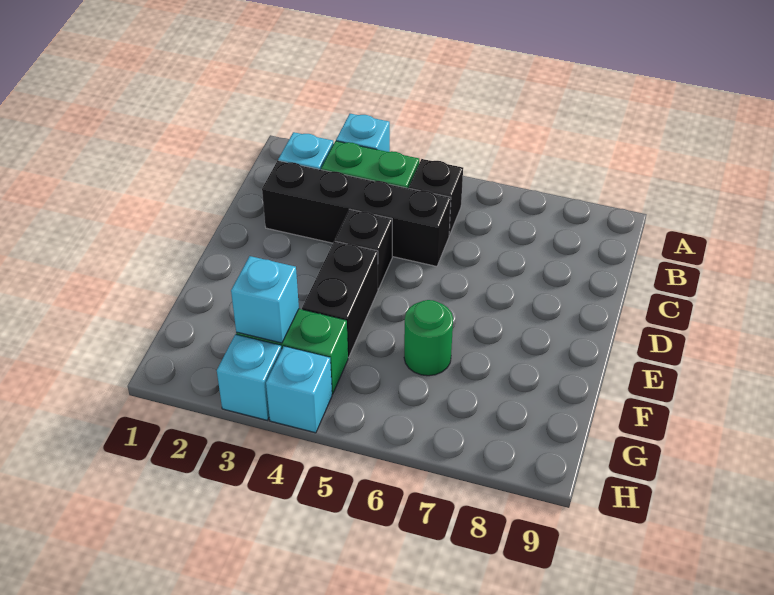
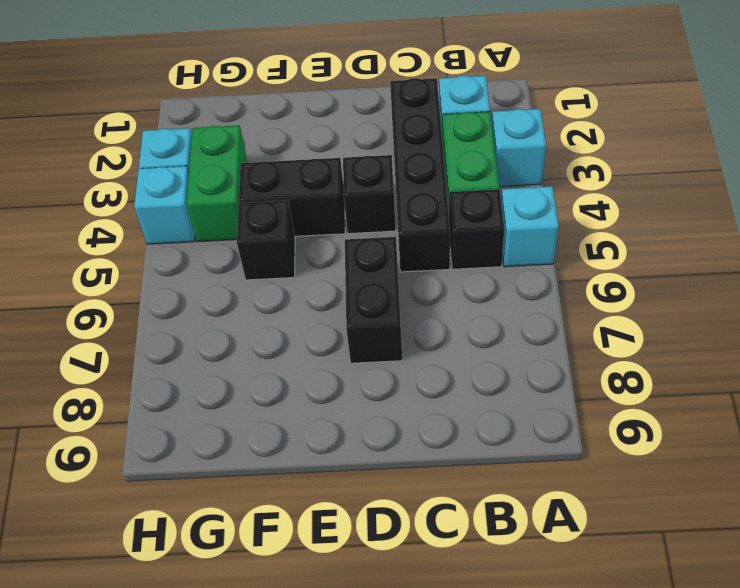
none -> black brick D6:D7 level 1
none -> black brick F5 level 1
green round brick F6 level 1 -> none
cyan brick G3 level 2 -> cyan brick A5 level 1

